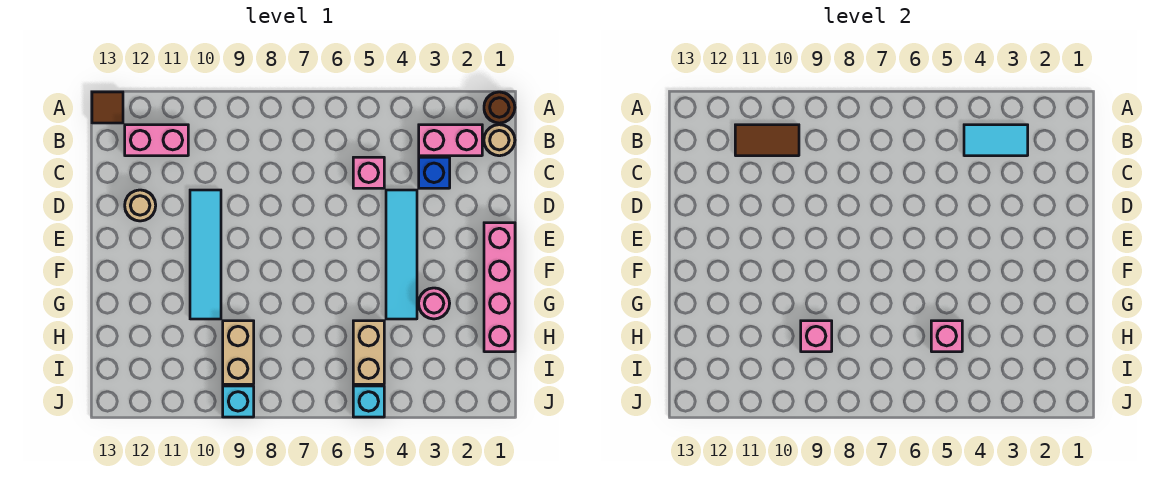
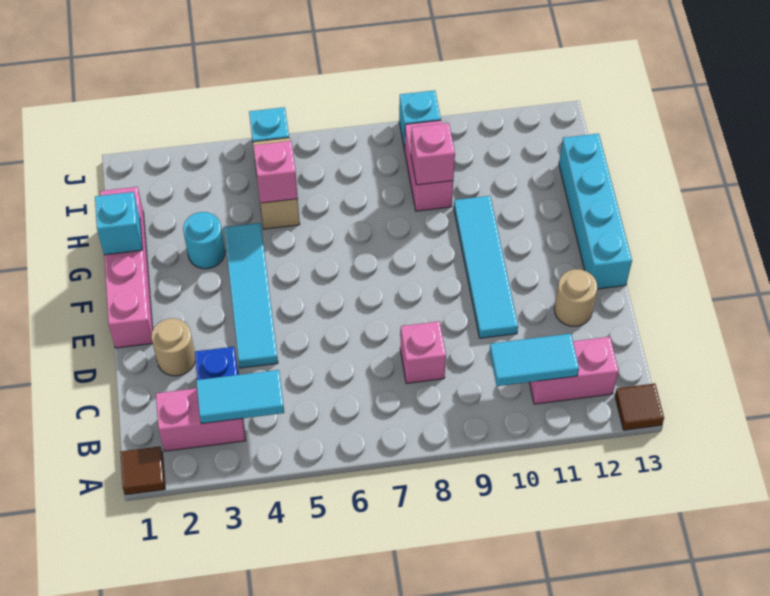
brown round brick A1 level 1 -> brown tile A1 level 1
tan round brick B1 level 1 -> tan round brick D2 level 1
brown tile B10:B11 level 2 -> cyan tile B10:B11 level 2
pink brick C5 level 1 -> pink brick C8 level 1
none -> cyan brick E13:H13 level 1
none -> cyan brick G1 level 2
pink round brick G3 level 1 -> cyan round brick G3 level 1
tan brick H9:I9 level 1 -> pink brick H9:I9 level 1

